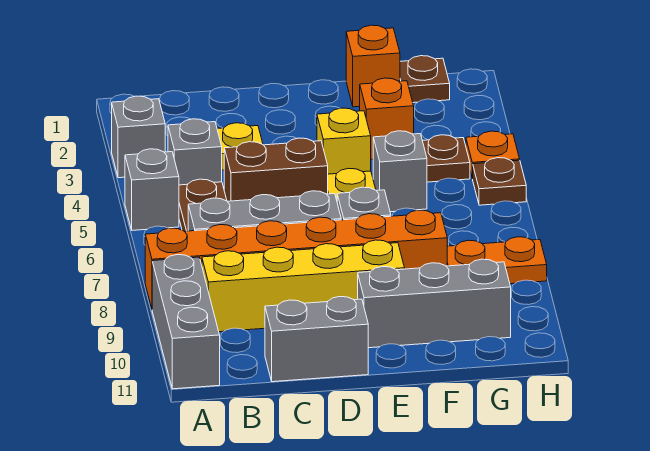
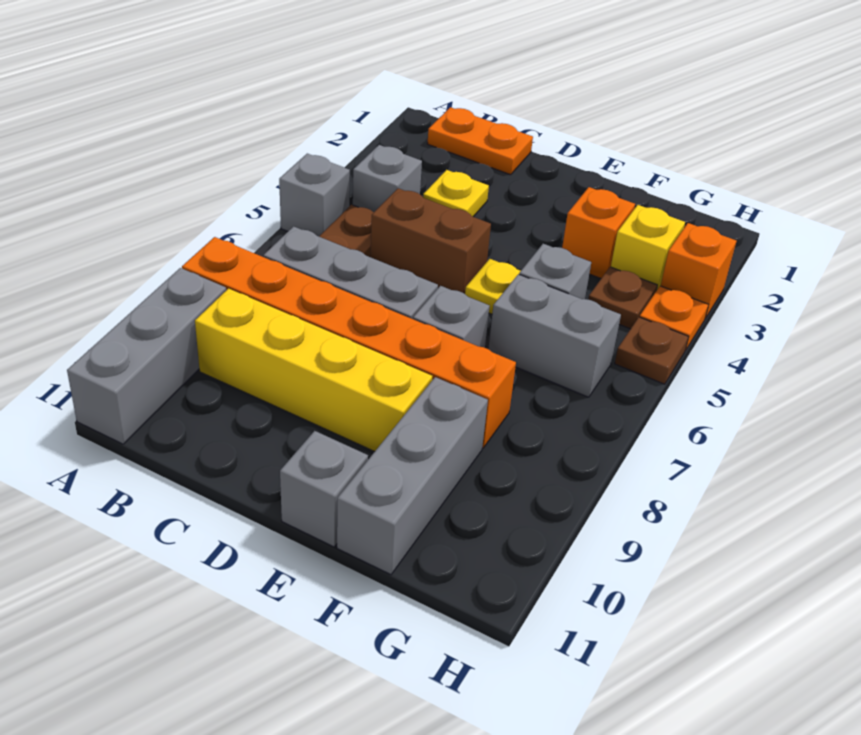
grey brick A3 level 1 -> grey brick E11 level 1
grey brick C11:D11 level 1 -> grey brick F6:G6 level 1
yellow brick E4 level 1 -> yellow brick G3 level 1
grey brick E10:G10 level 1 -> grey brick F9:F11 level 1
orange brick F1 level 1 -> orange brick H3 level 1
brown plate G1 level 1 -> none
orange plate G8:H8 level 1 -> orange plate B1:C1 level 1

